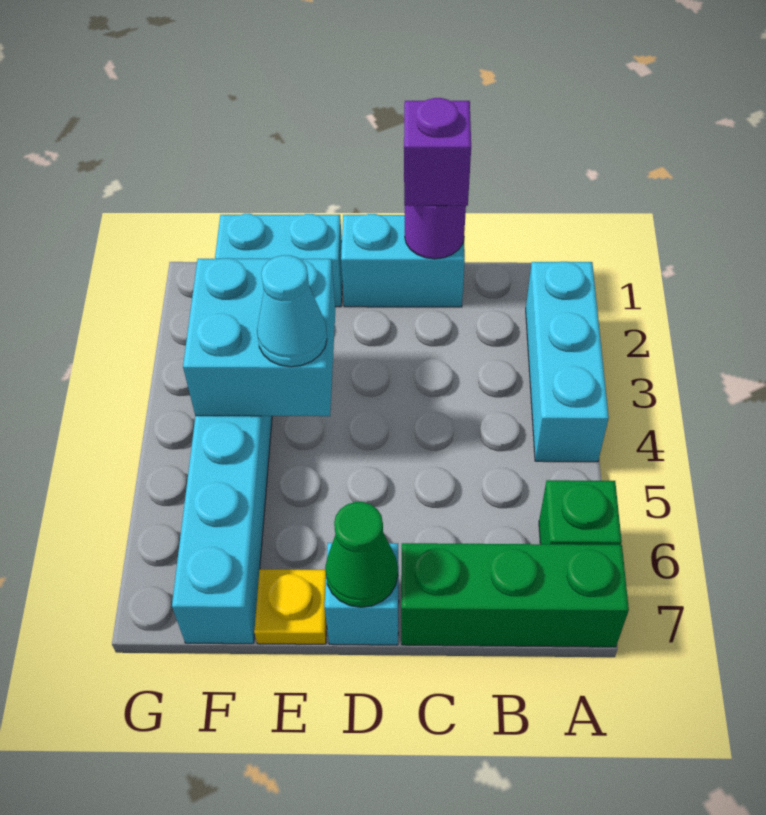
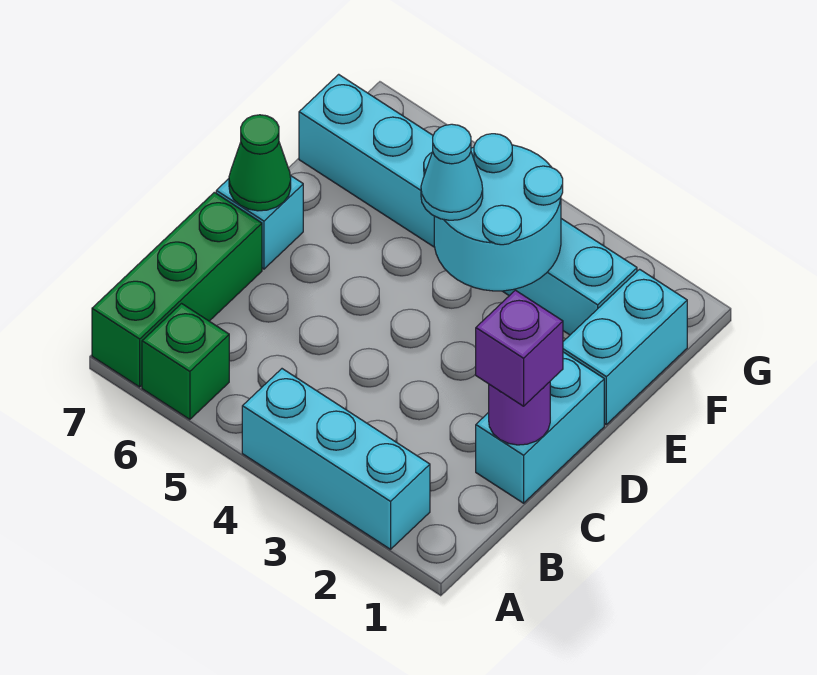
cyan brick E3:F4 level 2 -> cyan round brick E3:F4 level 2
yellow plate E7 level 1 -> none

